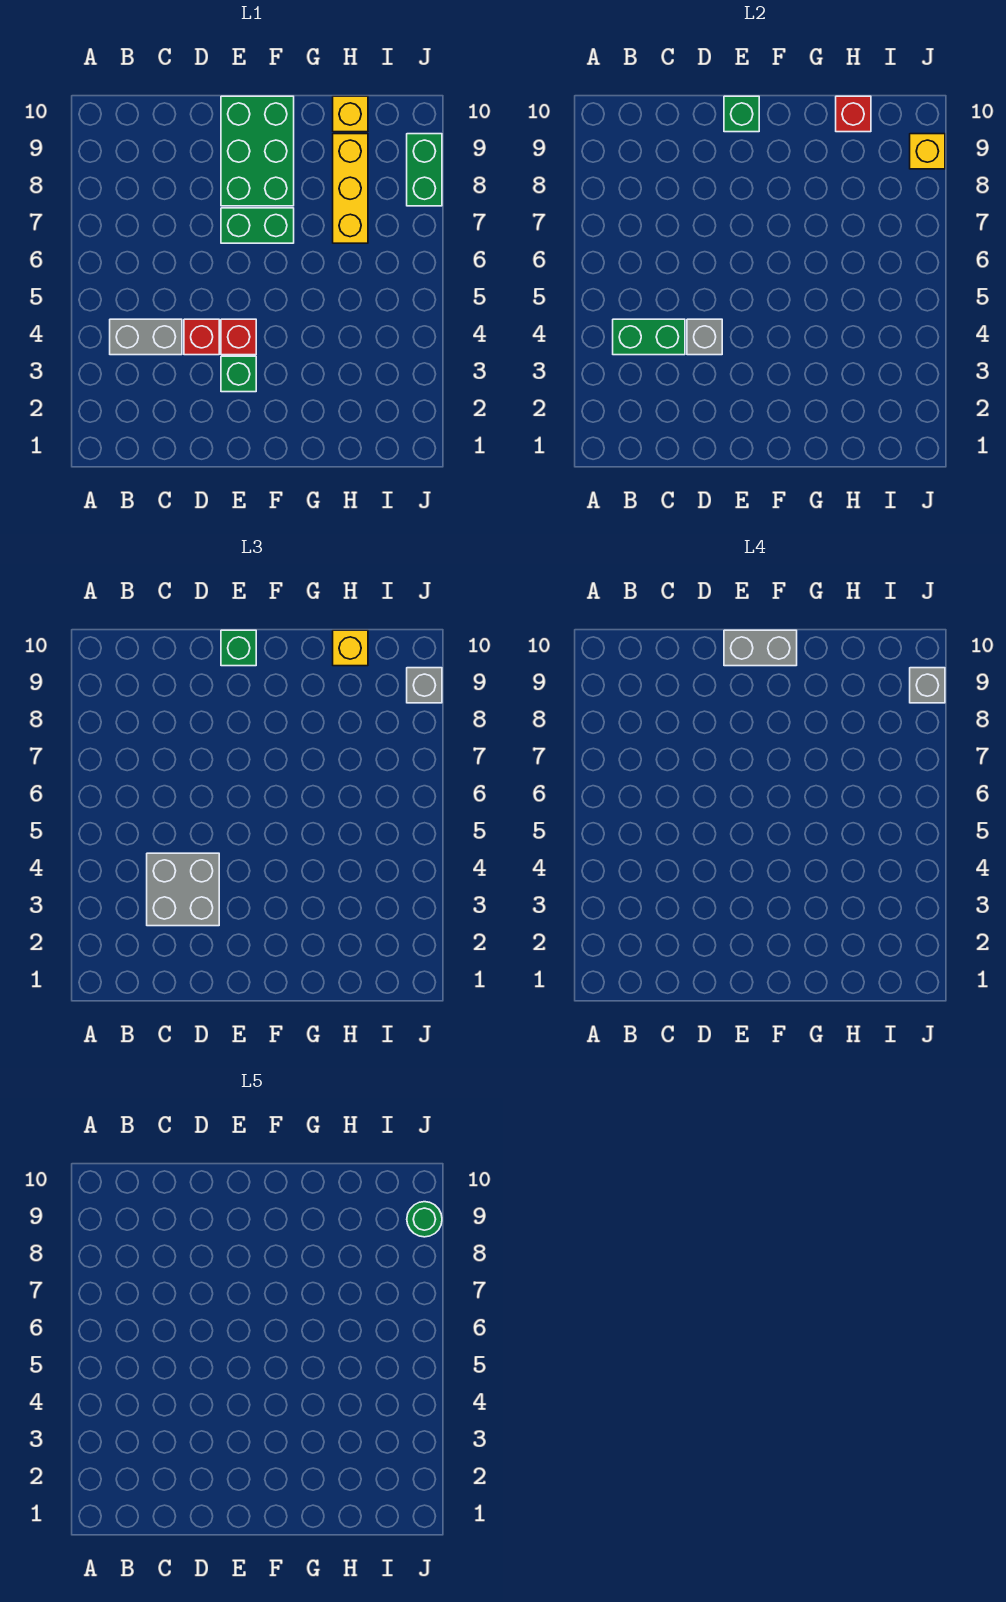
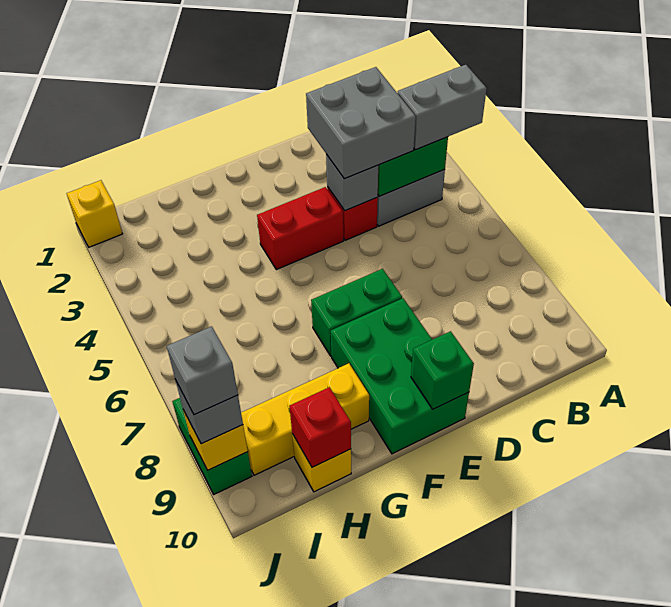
green brick E3 level 1 -> none
red brick E4 level 1 -> red brick E4:F4 level 1
green brick E10 level 3 -> none
grey brick E10:F10 level 4 -> grey brick A4:B4 level 3
yellow brick H7:H9 level 1 -> yellow brick G9:I9 level 1
yellow brick H10 level 3 -> yellow brick J1 level 1
green round brick J9 level 5 -> none

